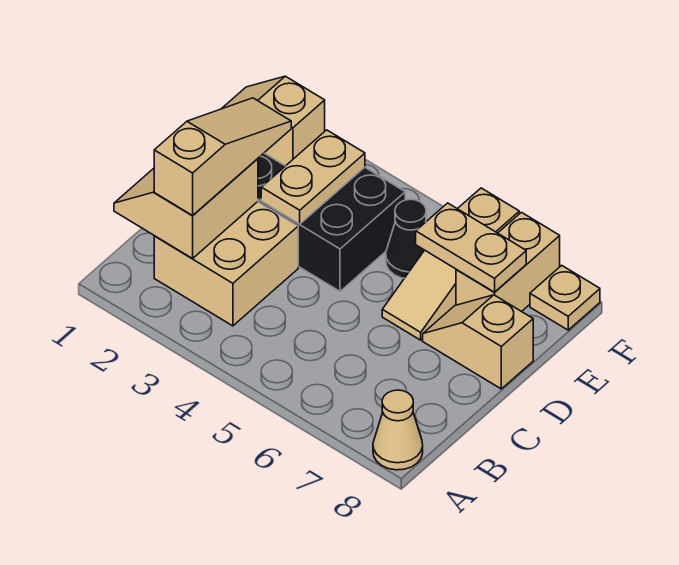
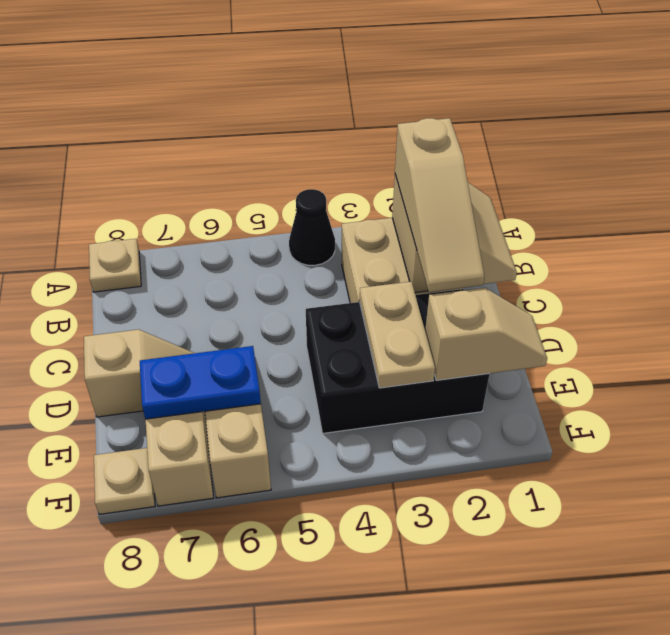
tan cone A8 level 1 -> tan plate A8 level 1
black cone E5 level 1 -> black cone A4 level 1
tan plate E6:E7 level 2 -> blue plate E6:E7 level 2

